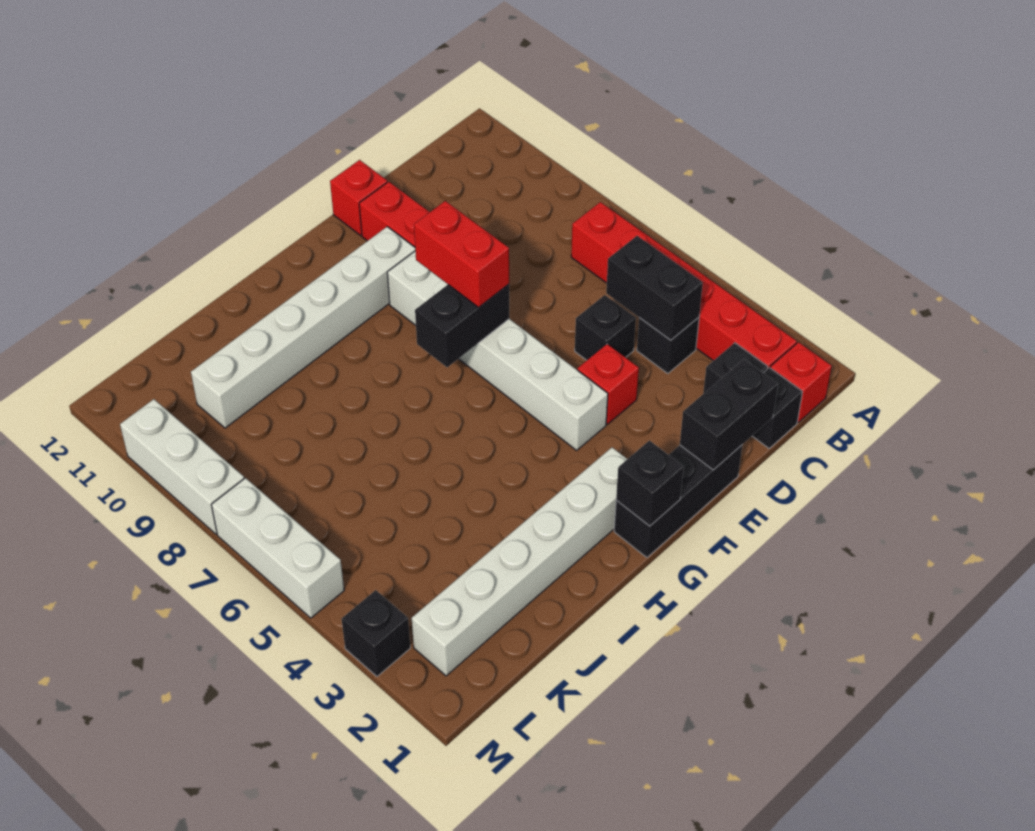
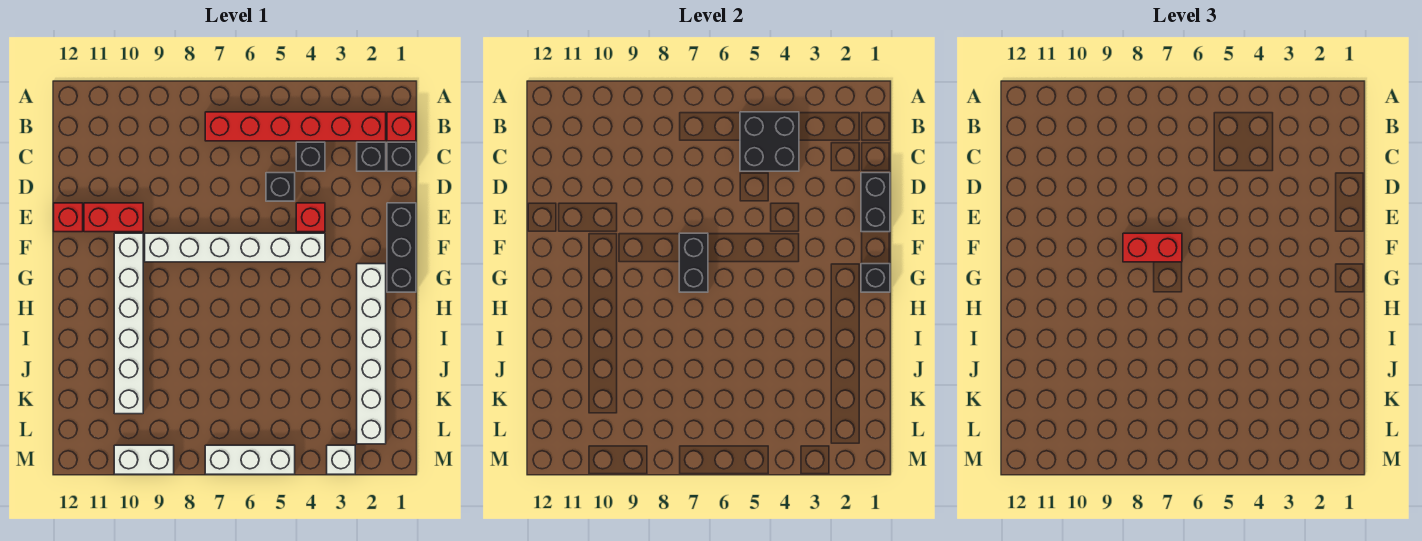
black brick C4:C5 level 2 -> black brick B4:C5 level 2
black brick M3 level 1 -> white brick M3 level 1
white brick M8:M10 level 1 -> white brick M9:M10 level 1

